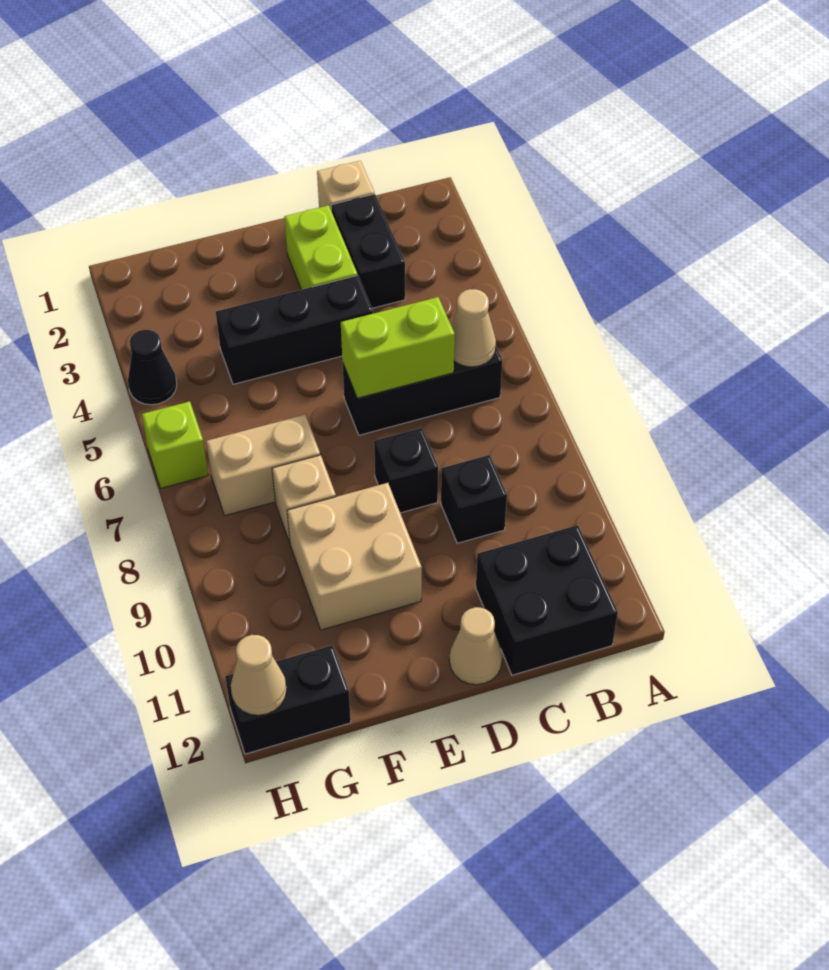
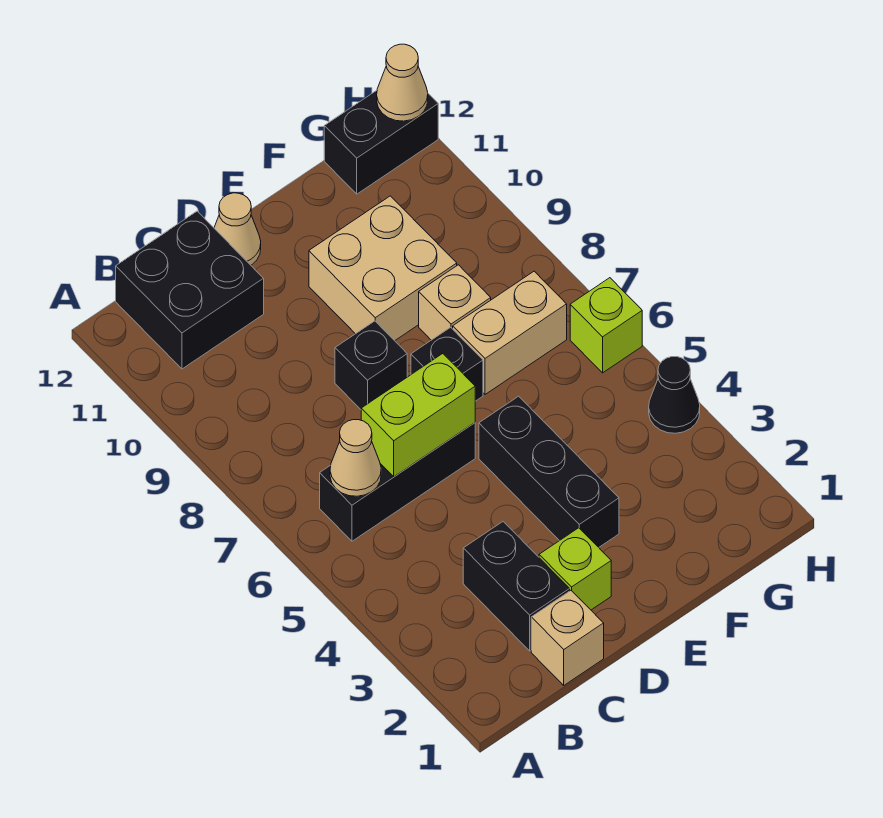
black brick C9 level 1 -> black brick E7 level 1
lime brick D2:D3 level 1 -> lime brick D2 level 1
black brick D4:F4 level 1 -> black brick E3:E5 level 1

